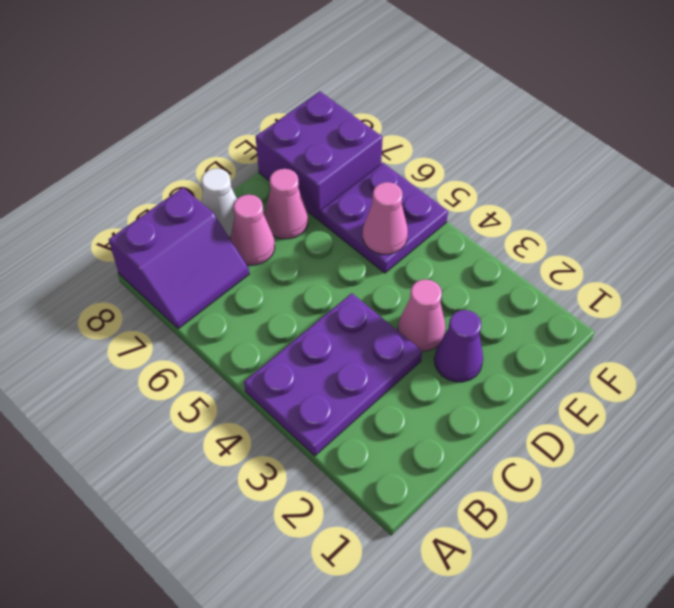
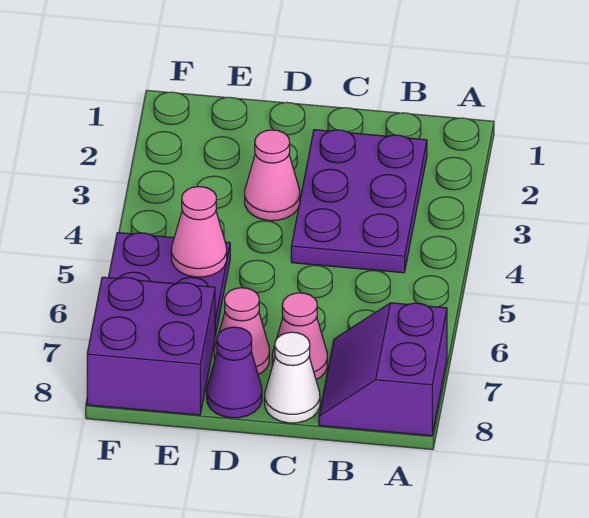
purple plate A3:C4 level 1 -> purple plate B2:C4 level 1
purple slope A7:B8 level 1 top 8 -> purple slope A7:B8 level 1 top A
purple cone D2 level 1 -> purple cone D8 level 1

